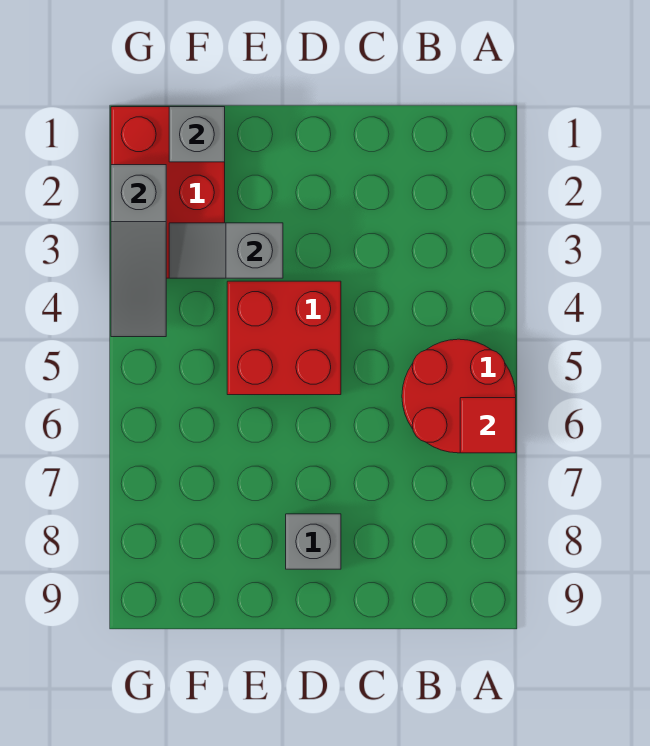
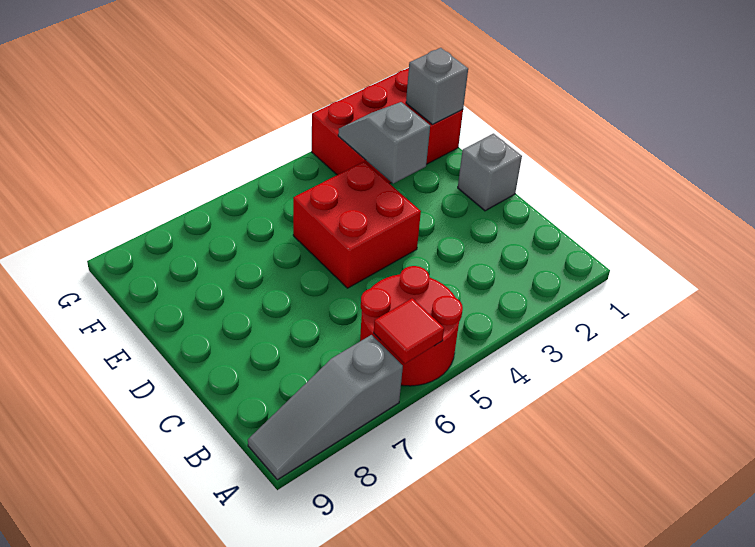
grey brick D8 level 1 -> grey brick D1 level 1
grey slope G2:G4 level 2 top 2 -> grey slope A7:A9 level 1 top 7

